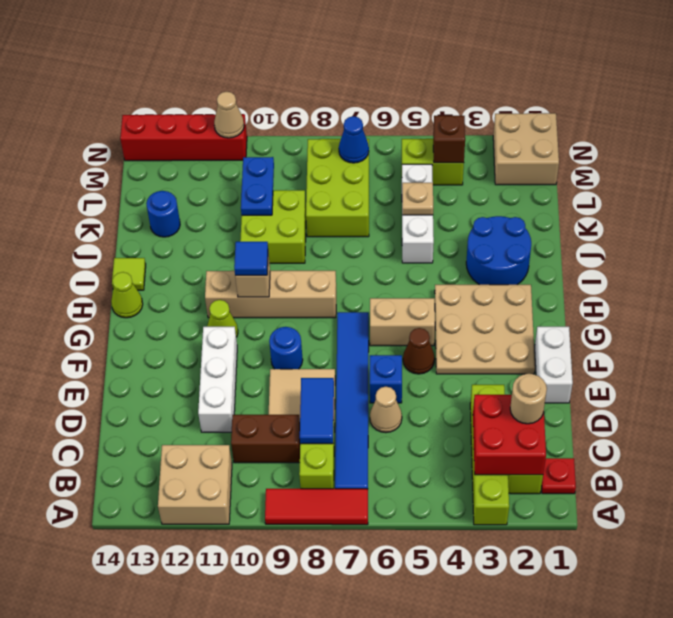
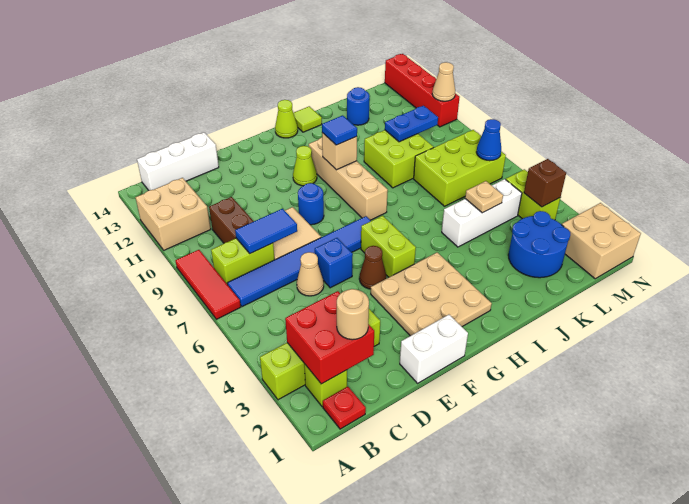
white brick D11:F11 level 1 -> white brick B14:D14 level 1
tan brick G5:G6 level 1 -> lime brick G5:G6 level 1
blue round brick I2:J3 level 1 -> blue round brick K2:L3 level 1

